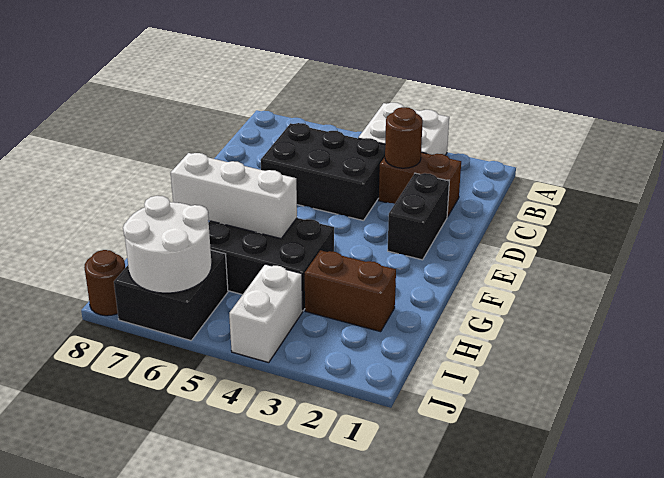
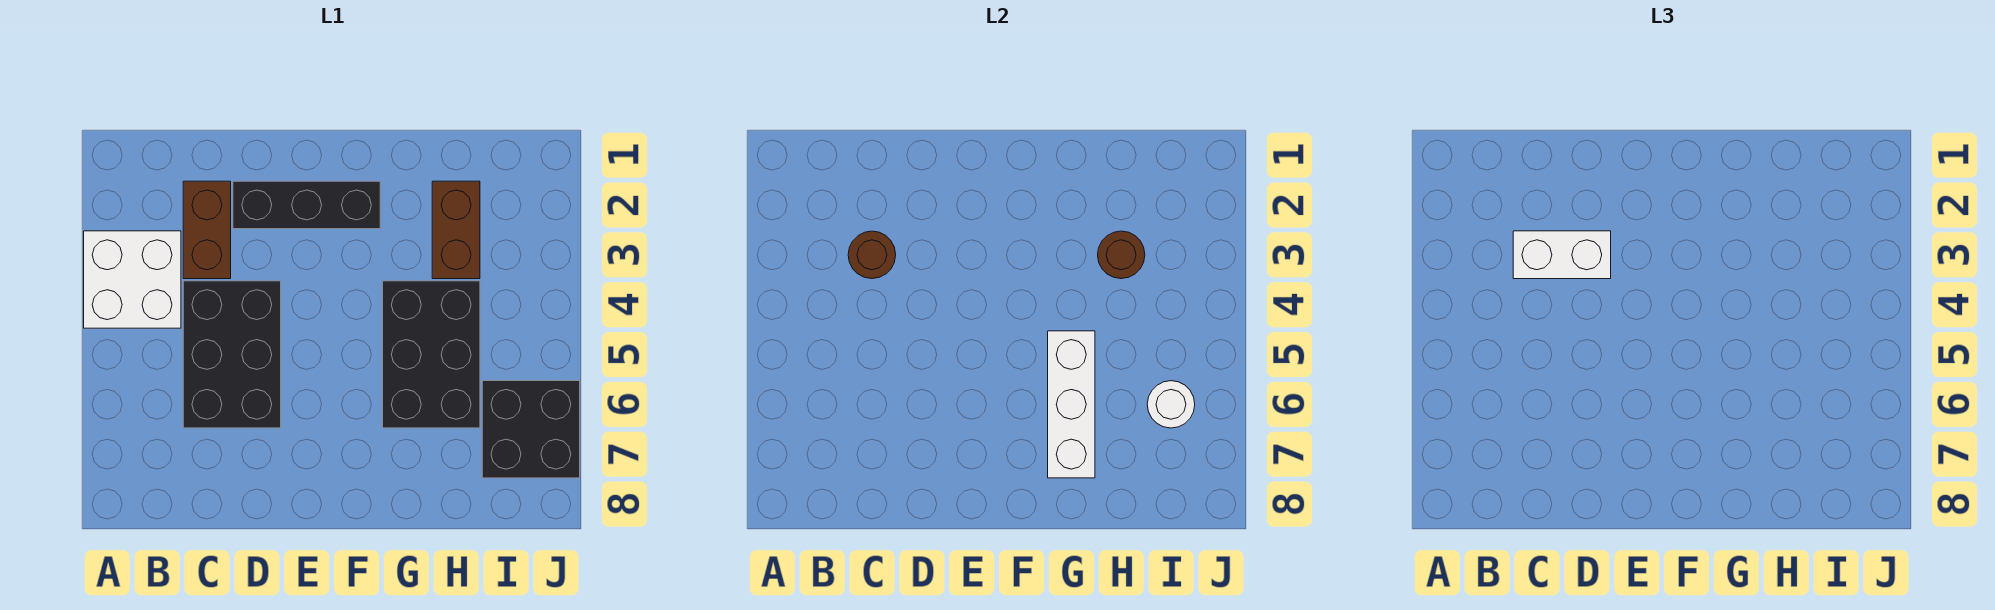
black brick D2:E2 level 1 -> black brick D2:F2 level 1
white brick I4:J4 level 1 -> white brick C3:D3 level 3
white round brick I6:J7 level 2 -> white round brick I6 level 2
brown round brick J8 level 1 -> brown round brick H3 level 2

